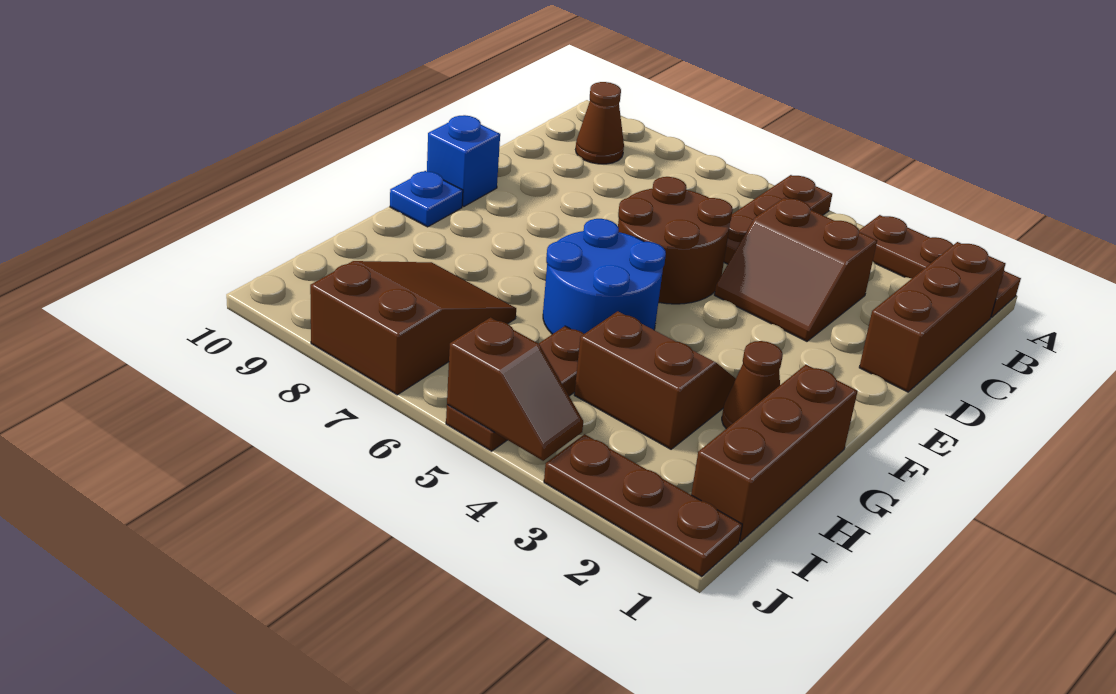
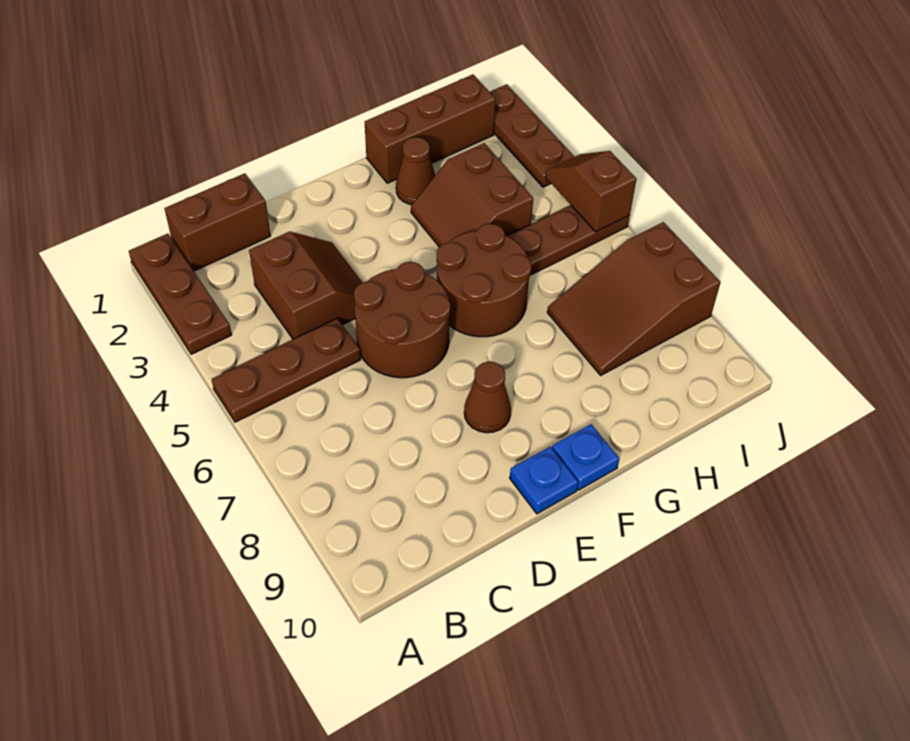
brown brick B1:D1 level 1 -> brown brick B1:C1 level 1
brown cone B9 level 1 -> brown cone E8 level 1
blue brick E10 level 1 -> blue plate E10 level 1
blue round brick F5:G6 level 1 -> brown round brick F5:G6 level 1

